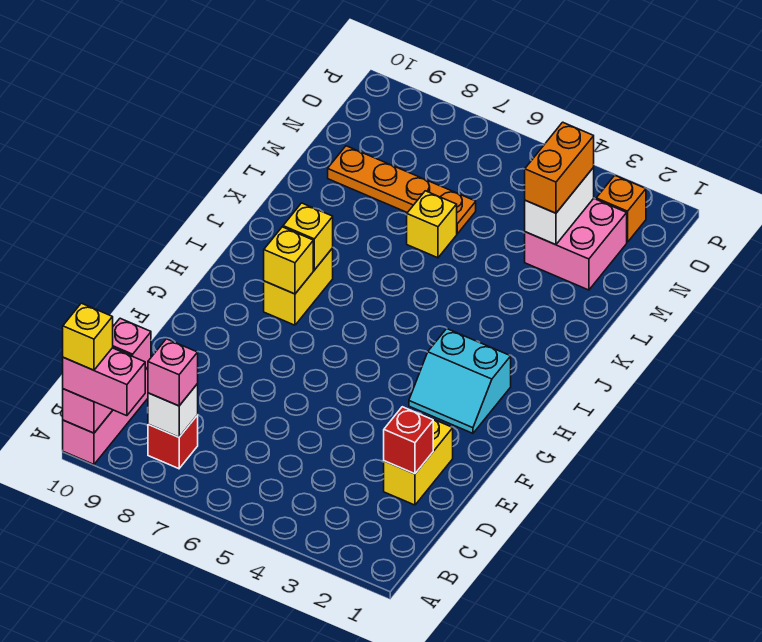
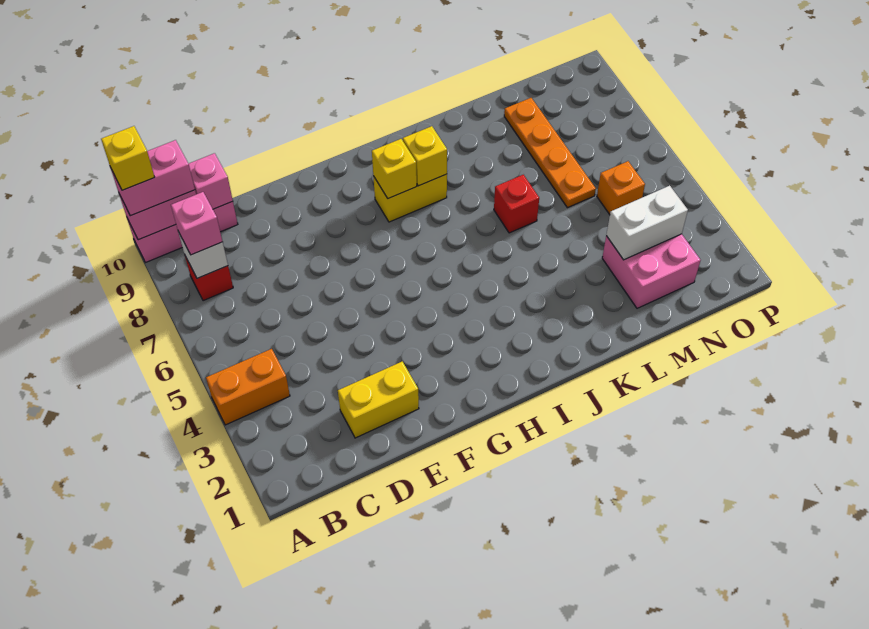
pink brick A9:A10 level 3 -> pink brick A10:B10 level 3
red brick D2 level 2 -> red brick K6 level 1
cyan slope G2:H3 level 1 top H -> none
yellow brick L6 level 1 -> none
orange brick M3:N3 level 3 -> orange brick A4:B4 level 1
orange brick O2 level 1 -> orange brick N5 level 1

